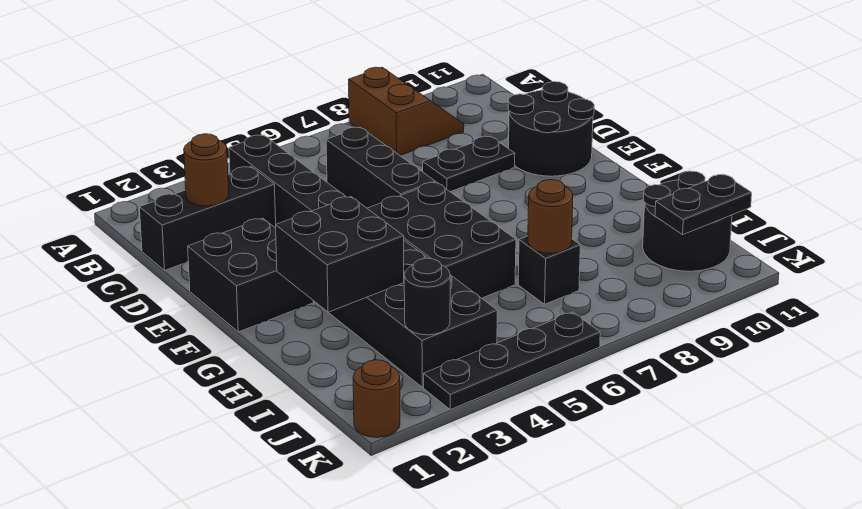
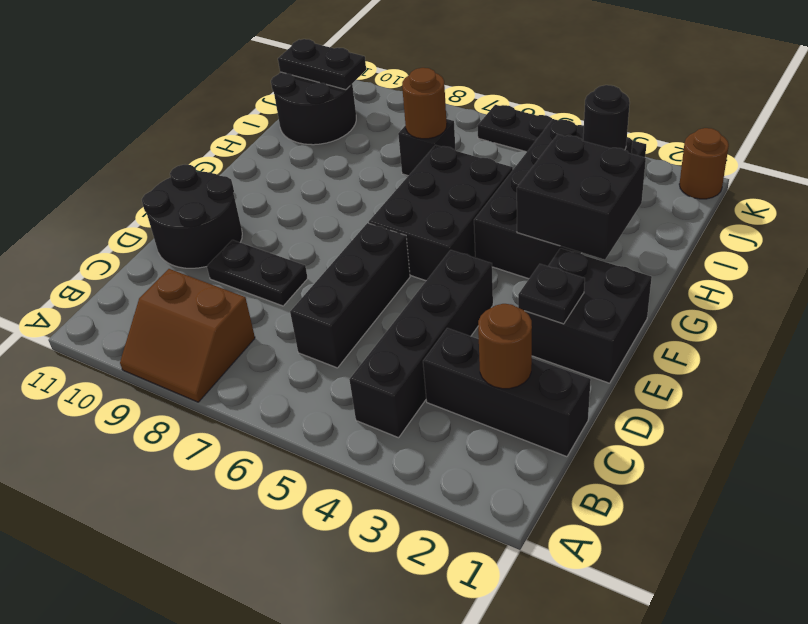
brown slope A8:B9 level 1 top 8 -> brown slope A8:B9 level 1 top B
none -> black plate E2 level 2

